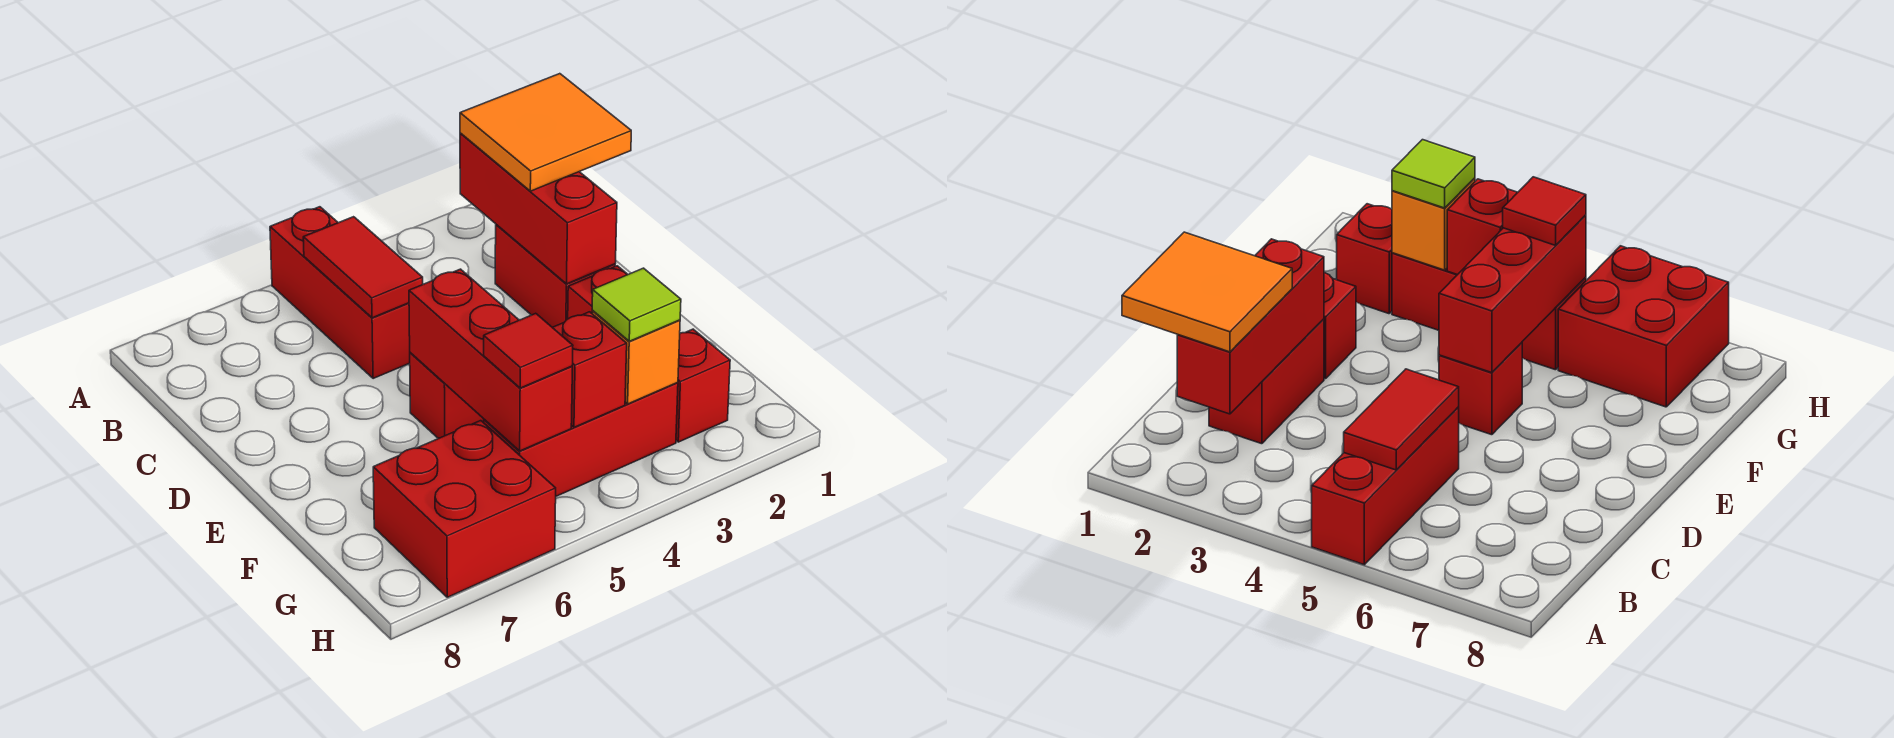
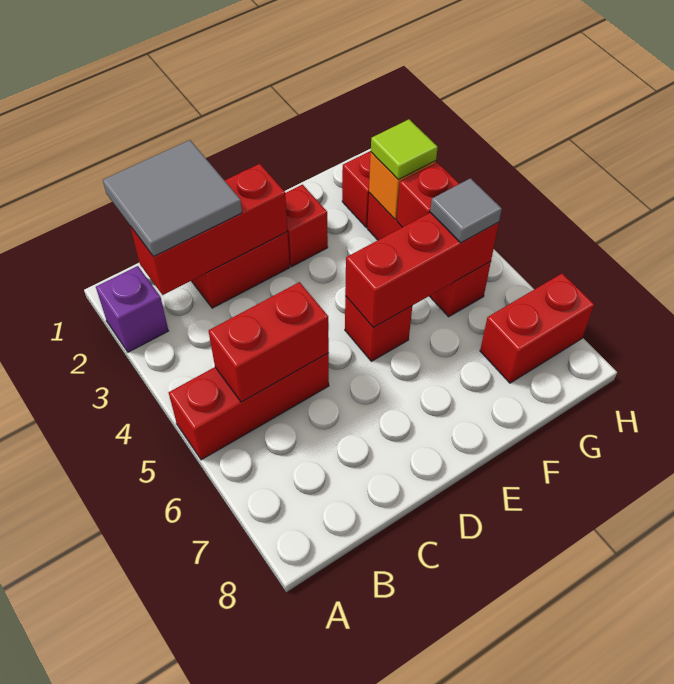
none -> purple brick A2 level 1
orange tile B1:C2 level 3 -> grey tile B1:C2 level 3
red tile B5:C5 level 2 -> red brick B5:C5 level 2
red tile G5 level 3 -> grey tile G5 level 3
red brick G6:H7 level 1 -> red brick G7:H7 level 1

